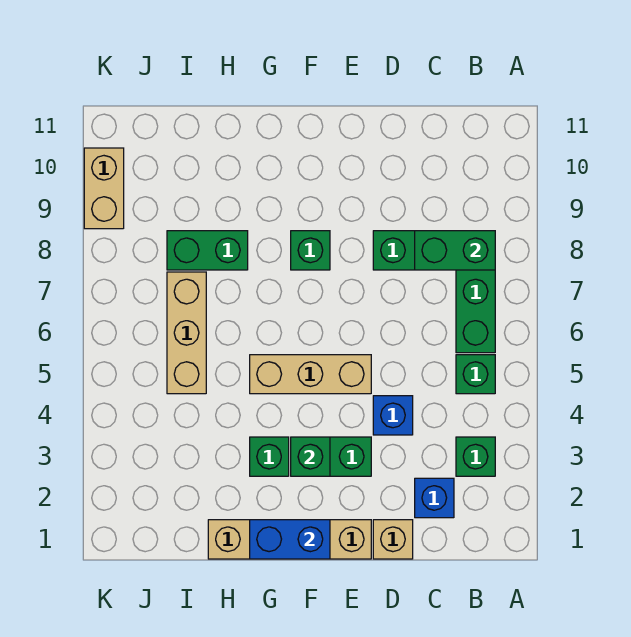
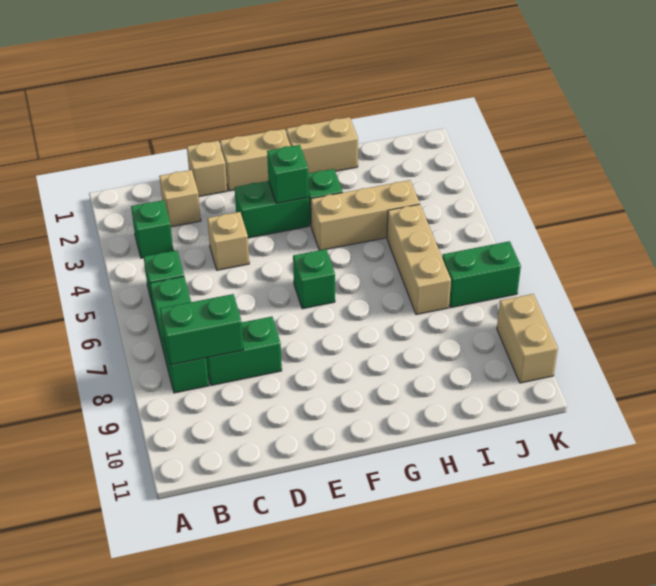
blue brick C2 level 1 -> tan brick C2 level 1
blue brick D4 level 1 -> tan brick D4 level 1
tan brick E5:G5 level 1 -> tan brick G4:I4 level 1
blue brick F1:G1 level 2 -> none
green brick F8 level 1 -> green brick F6 level 1
green brick H8:I8 level 1 -> green brick J7:K7 level 1

